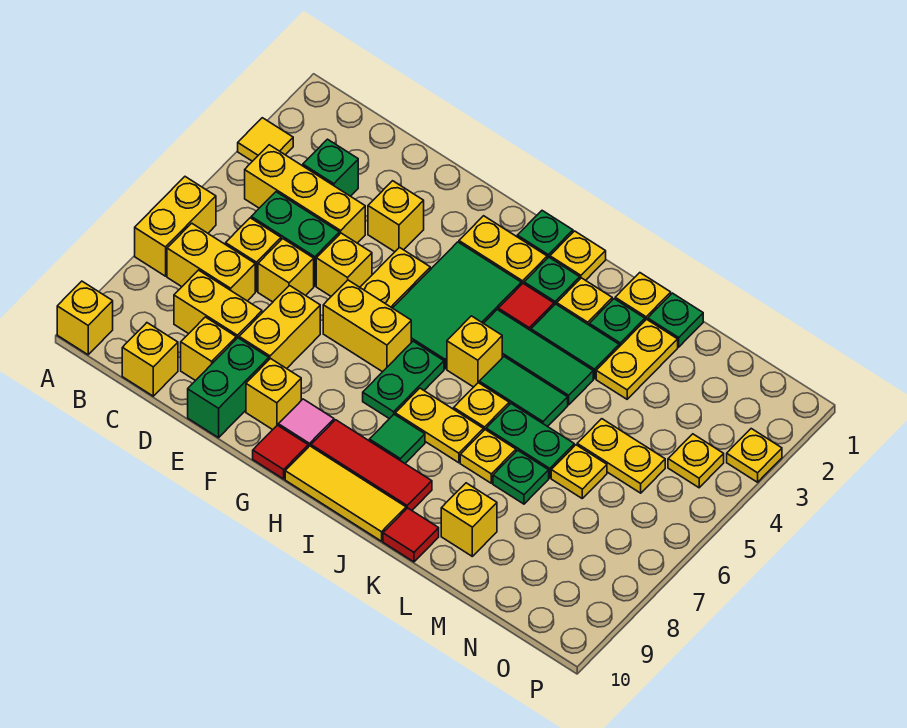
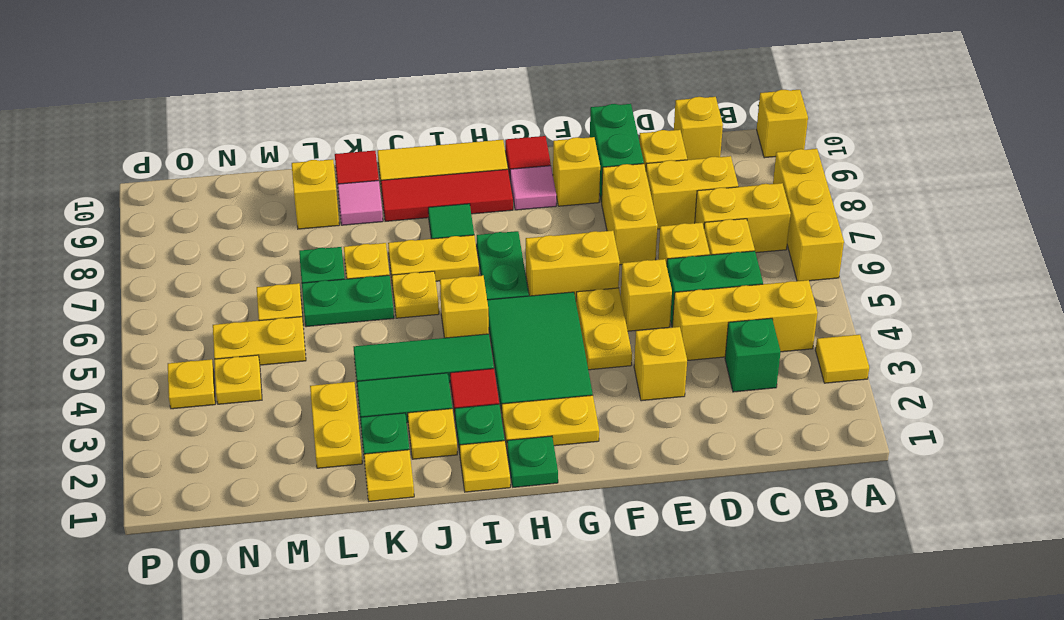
yellow brick A6:A7 level 1 -> yellow brick A6:A8 level 1
green tile J5:K5 level 1 -> none
none -> pink tile K9 level 1
green plate L1 level 1 -> none
yellow plate P3 level 1 -> yellow plate N4 level 1

